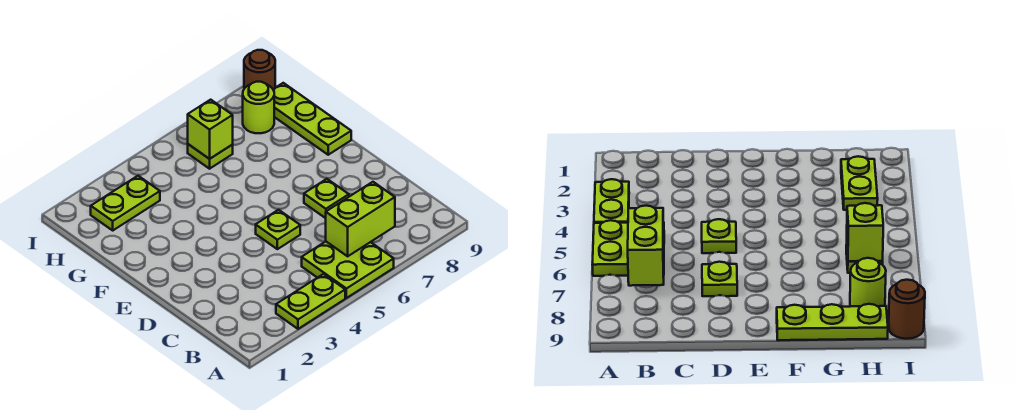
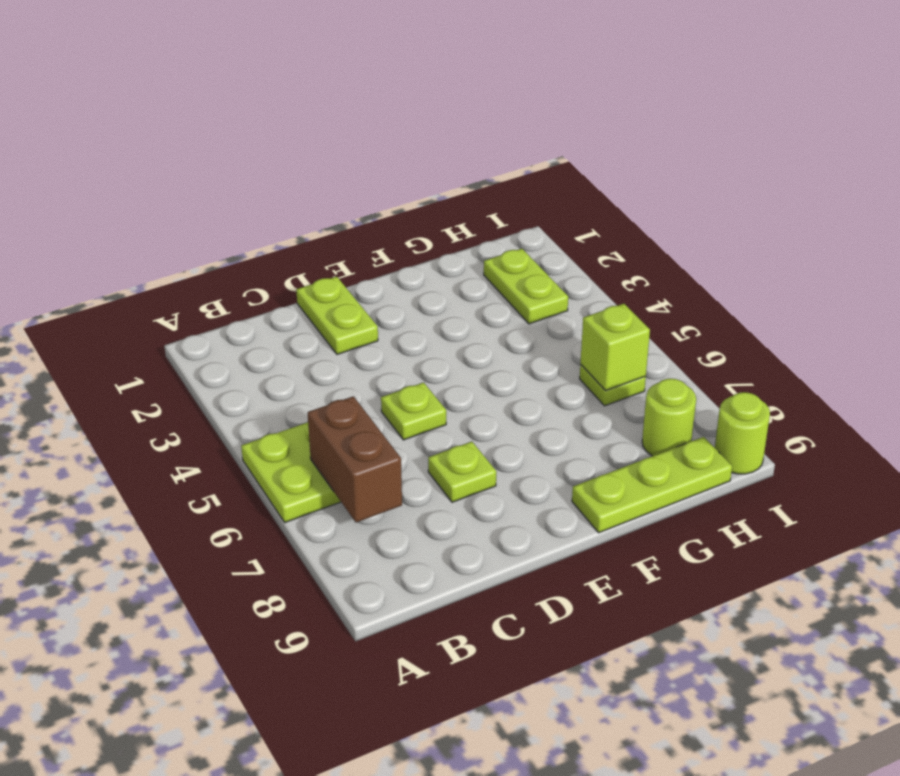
lime plate A3:A4 level 1 -> lime plate D1:D2 level 1
lime brick B6:B7 level 2 -> brown brick B6:B7 level 2
brown round brick I9 level 1 -> lime round brick I9 level 1

